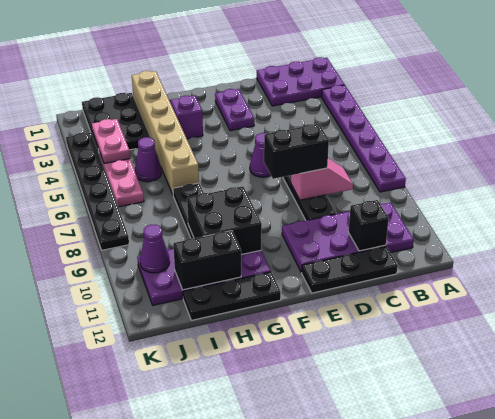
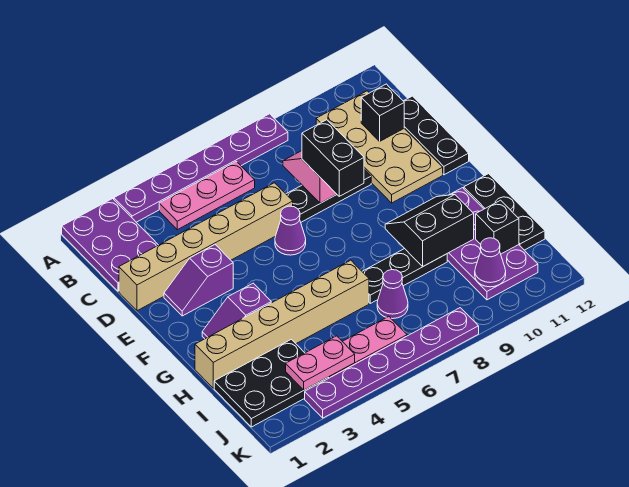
none -> pink plate B4:B6 level 1
purple plate B10:E11 level 1 -> tan plate B10:E11 level 1
none -> tan brick D1:D6 level 1
purple plate E2:E3 level 1 -> purple slope E2:E3 level 1 top 3
black brick G9:H10 level 2 -> black slope G9:H10 level 2 top H
black brick H11:I11 level 2 -> black brick I11 level 2
purple cone I5 level 1 -> purple cone I7 level 1
black plate K3:K8 level 1 -> purple plate K3:K8 level 1

